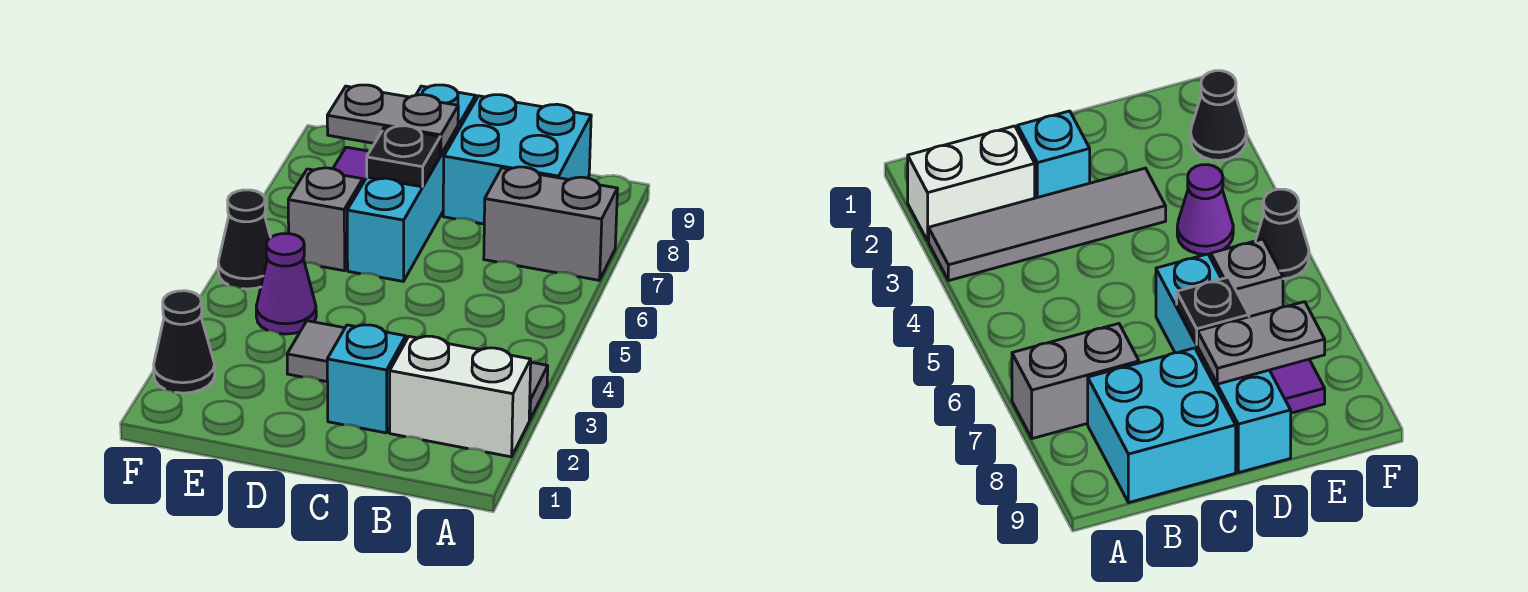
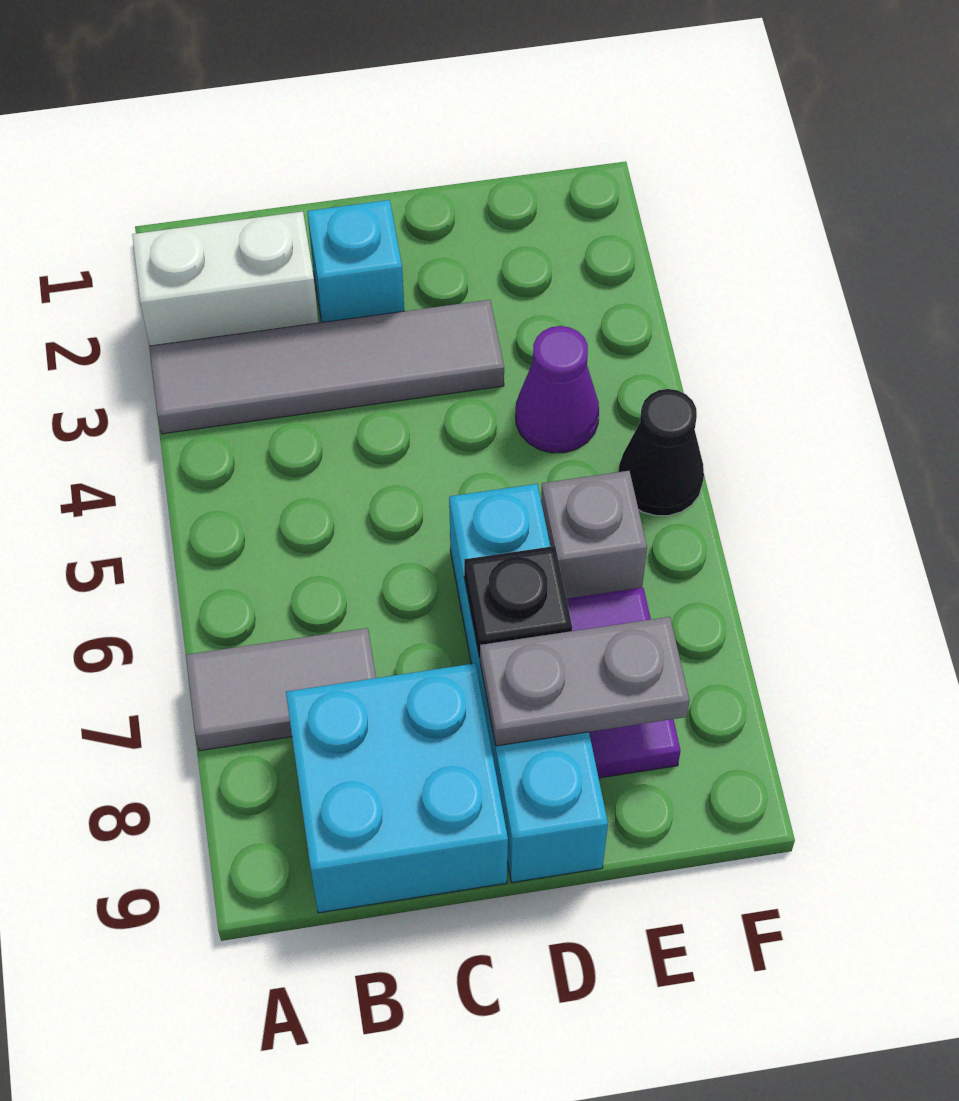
grey brick A7:B7 level 1 -> grey tile A7:B7 level 1
black cone F2 level 1 -> none

